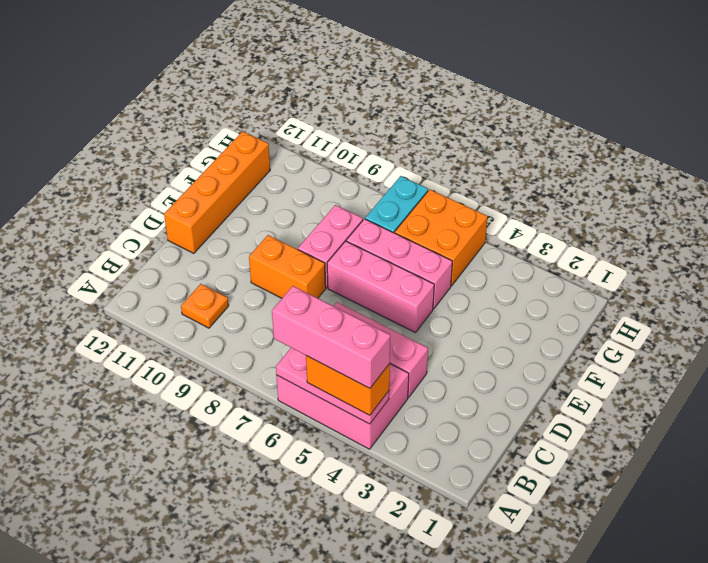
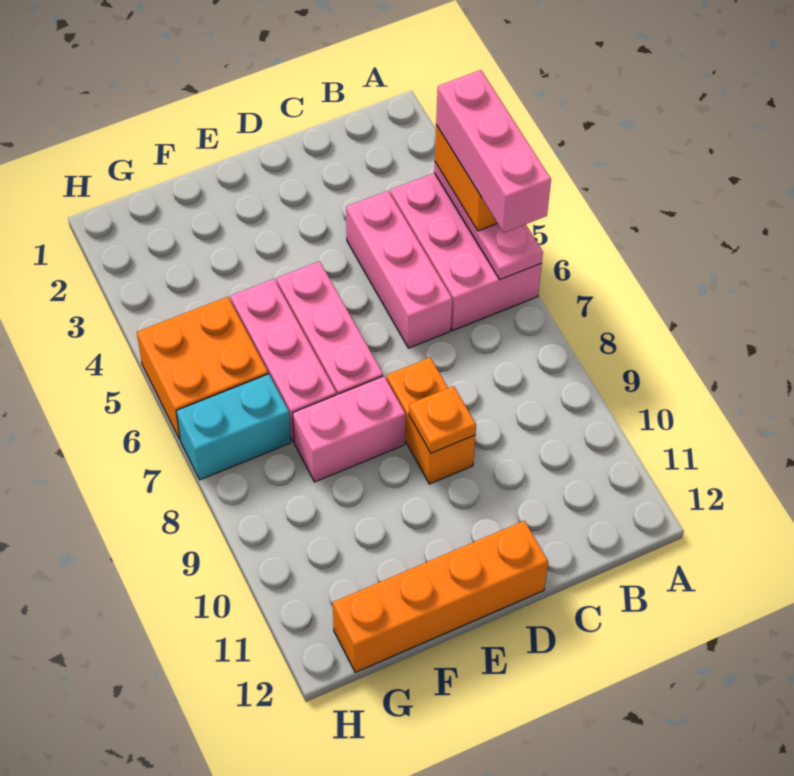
orange plate B10 level 1 -> orange plate D9 level 2

